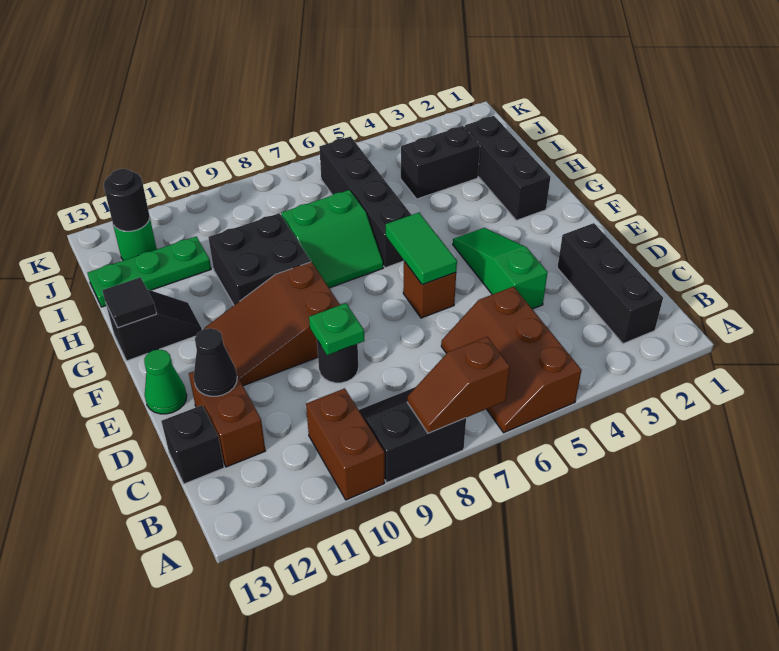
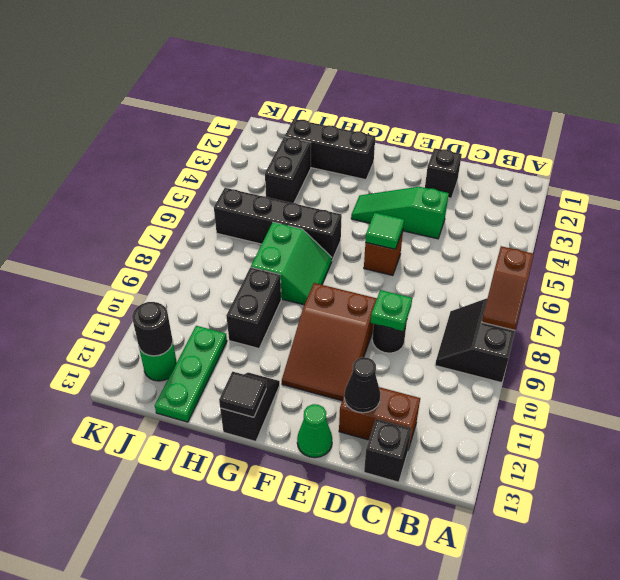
brown slope A5:C6 level 1 top 5 -> none
brown brick A10:B10 level 1 -> none
black brick B2:D2 level 1 -> black brick D2 level 1
green tile E6:F6 level 2 -> green tile E6 level 2
black brick G9:H10 level 1 -> black brick H9:H10 level 1

